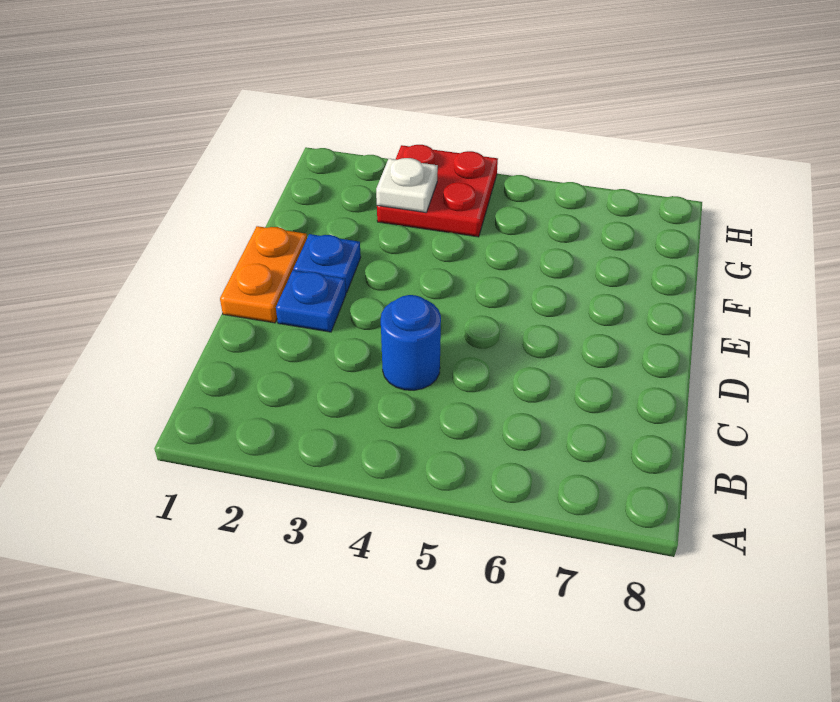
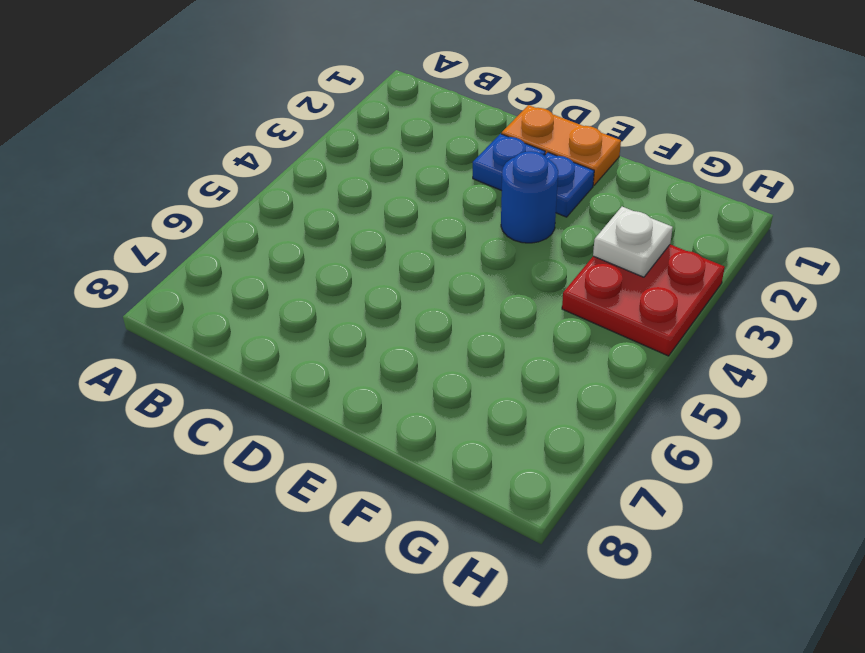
blue round brick C4 level 1 -> blue round brick E3 level 1

